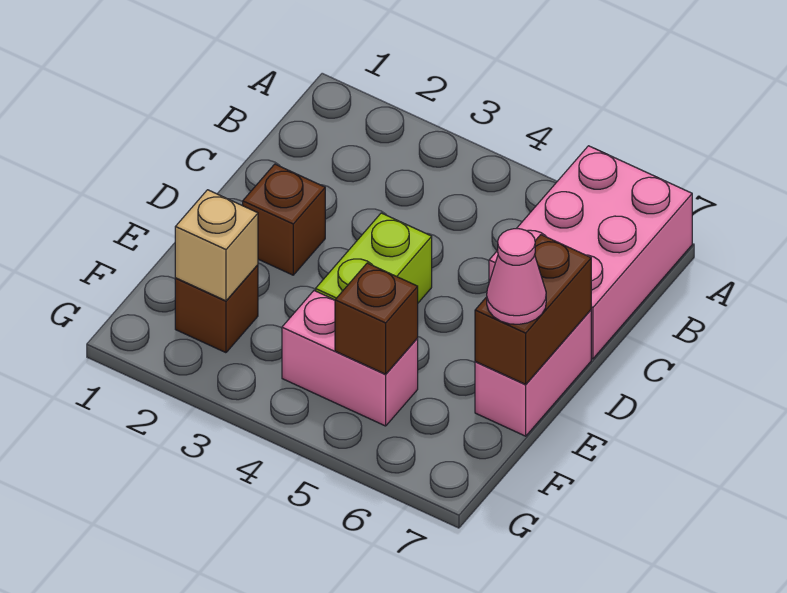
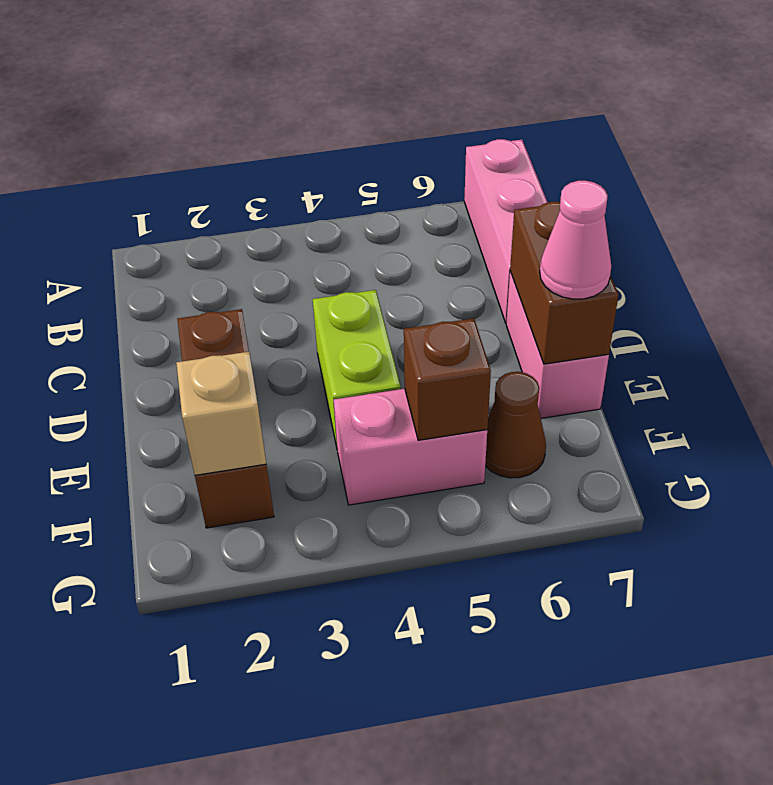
pink brick A6:C7 level 1 -> pink brick A7:C7 level 1
none -> brown cone F6 level 1

